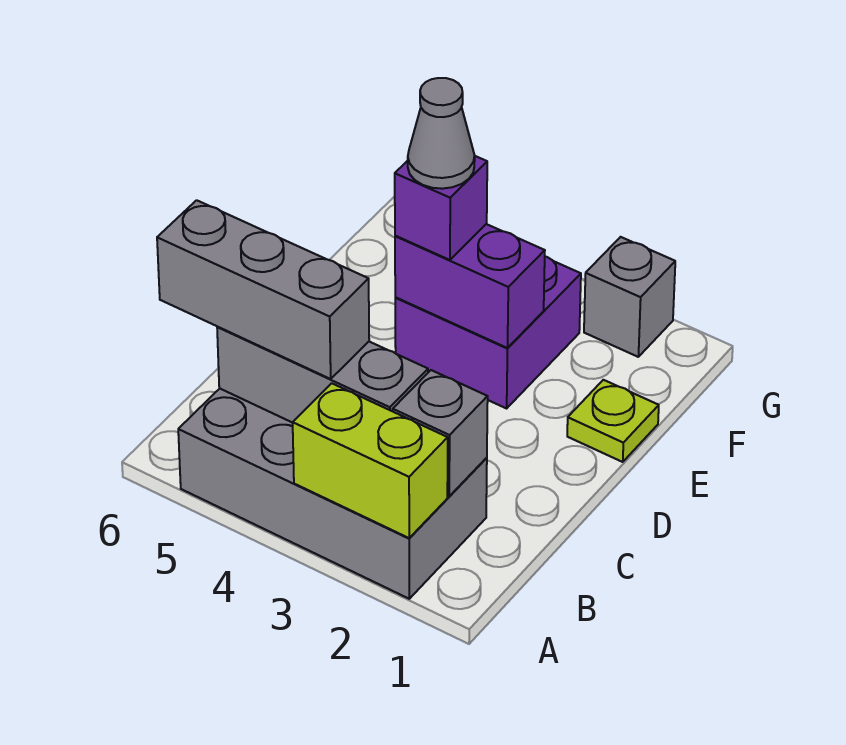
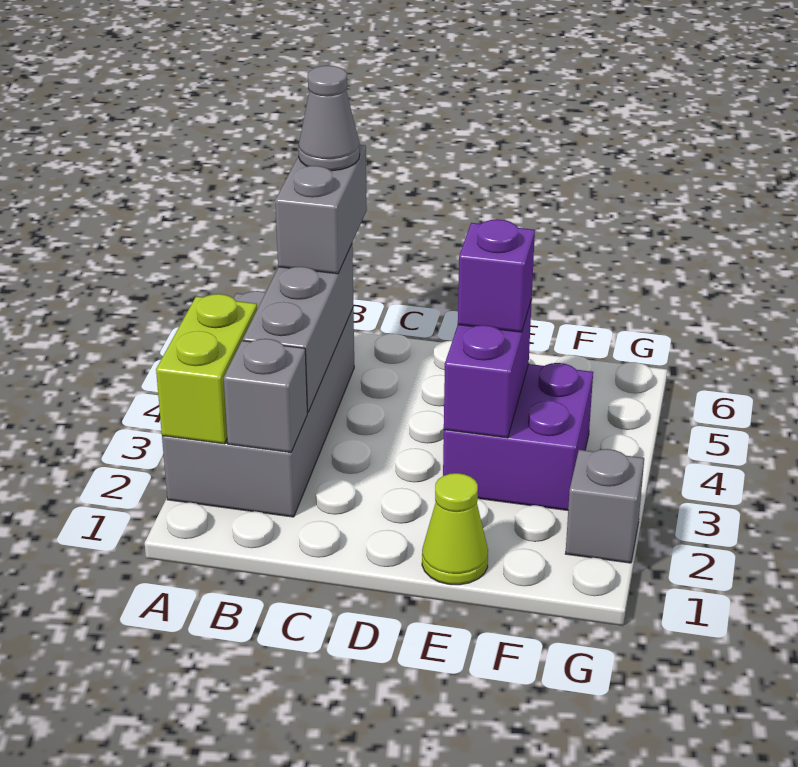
grey brick B4:B6 level 3 -> grey brick B5:B6 level 3
lime plate E1 level 1 -> lime cone E1 level 1
grey cone E4 level 4 -> grey cone B6 level 4

